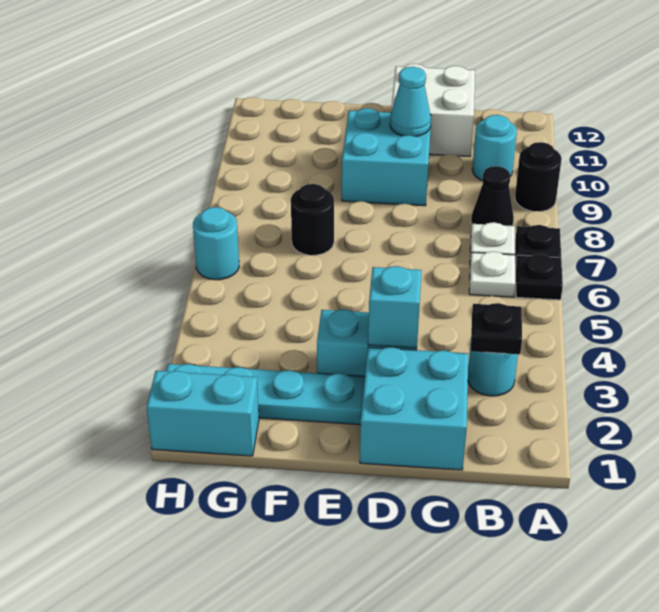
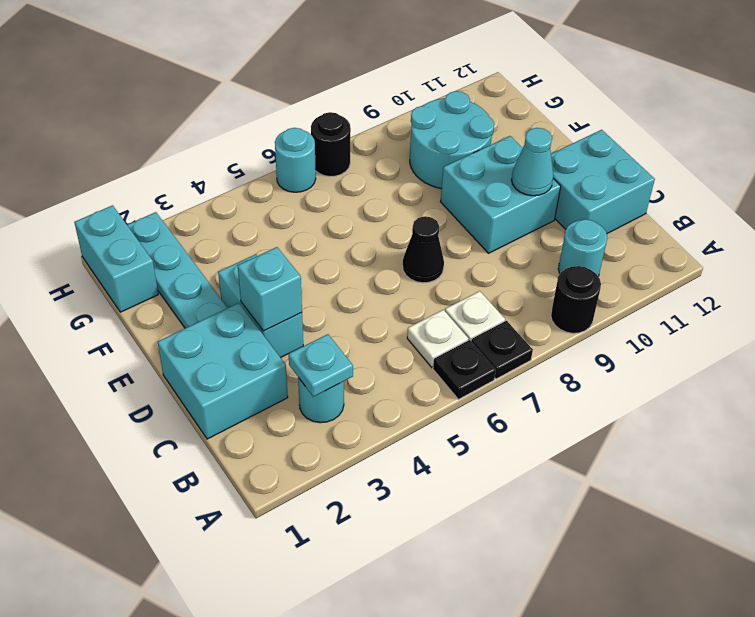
black plate B3 level 2 -> cyan plate B3 level 2
black cone B8 level 1 -> black cone D7 level 1
white brick C11:D12 level 1 -> cyan brick C11:D12 level 1
black round brick F7 level 1 -> black round brick H7 level 1
none -> cyan round brick F9:G10 level 1

